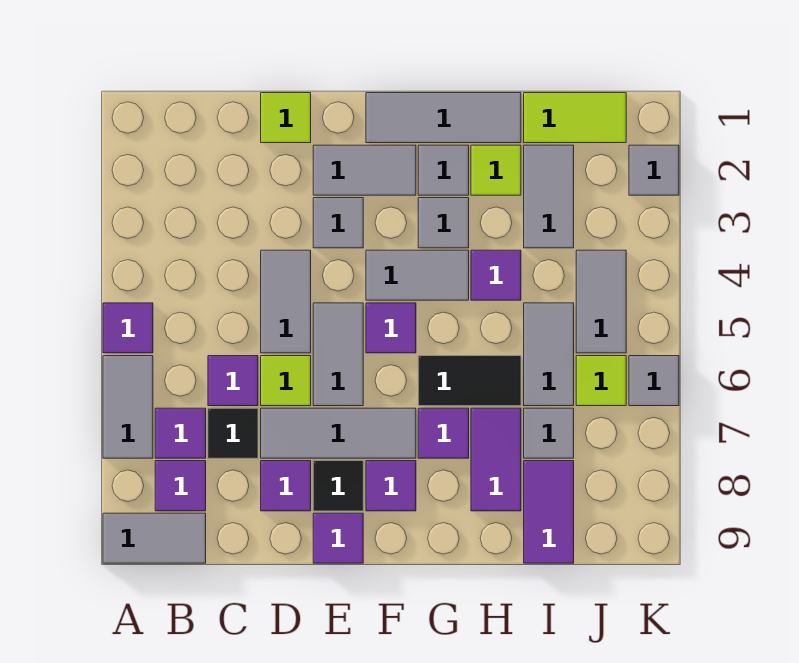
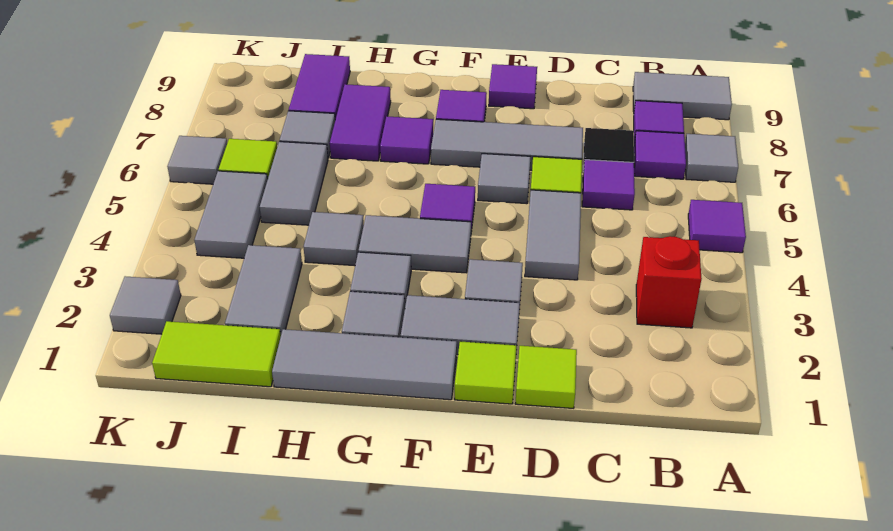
grey tile A6:A7 level 1 -> grey tile A7 level 1
none -> red brick B3 level 1
purple tile D8 level 1 -> none
grey tile E5:E6 level 1 -> grey tile E6 level 1
black tile E8 level 1 -> none
black tile G6:H6 level 1 -> none
lime tile H2 level 1 -> lime tile E1 level 1
purple tile H4 level 1 -> grey tile H4 level 1

